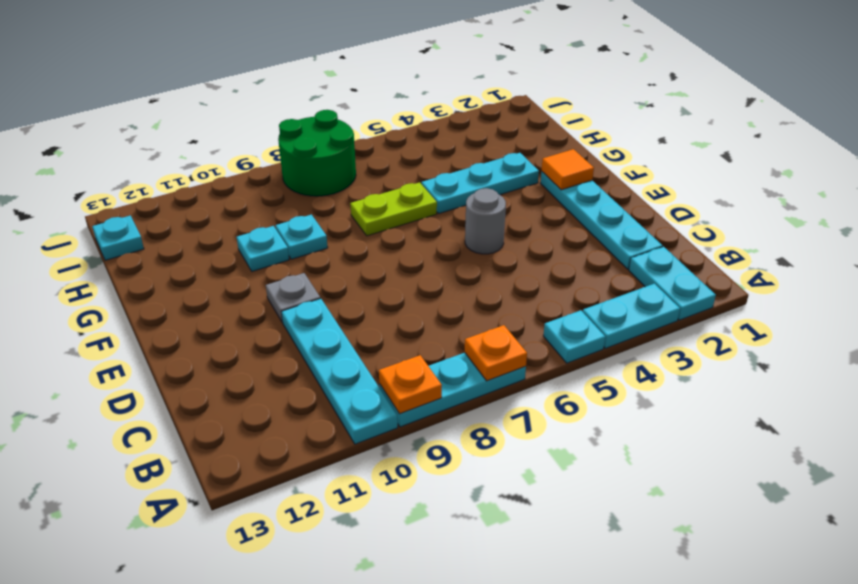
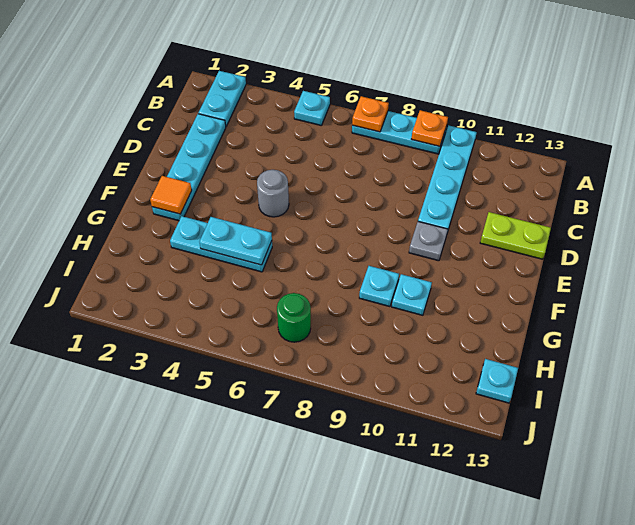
cyan plate A3:A4 level 1 -> cyan plate G4:G5 level 2
lime plate G6:G7 level 1 -> lime plate D12:D13 level 1
green round brick I7:J8 level 1 -> green round brick I7 level 1

